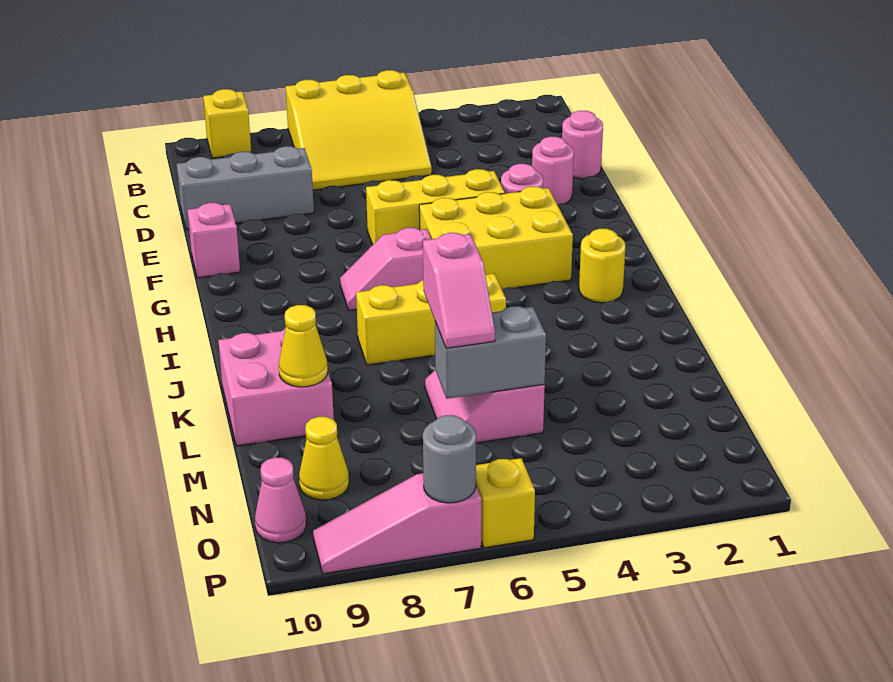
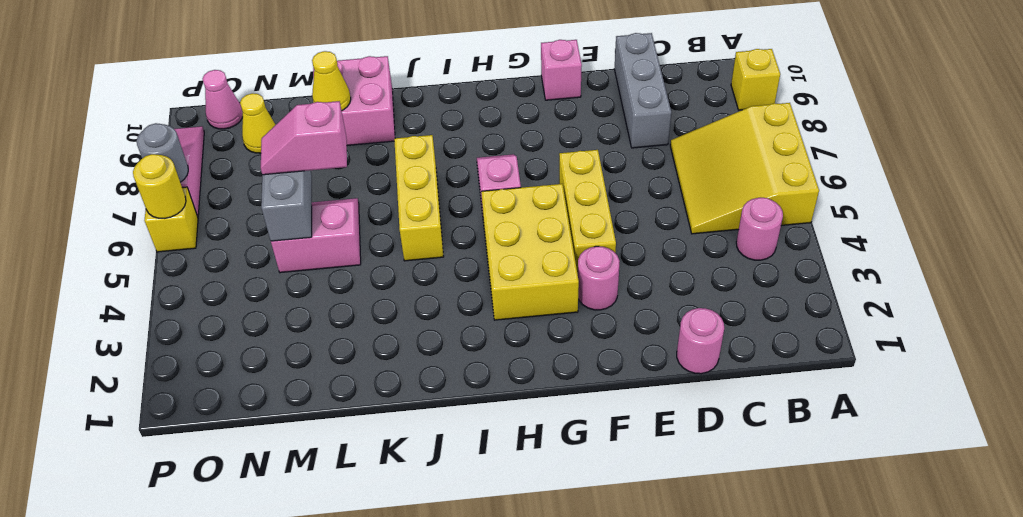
pink round brick E2 level 1 -> pink round brick B4 level 1
yellow round brick I2 level 1 -> yellow round brick P6 level 2

